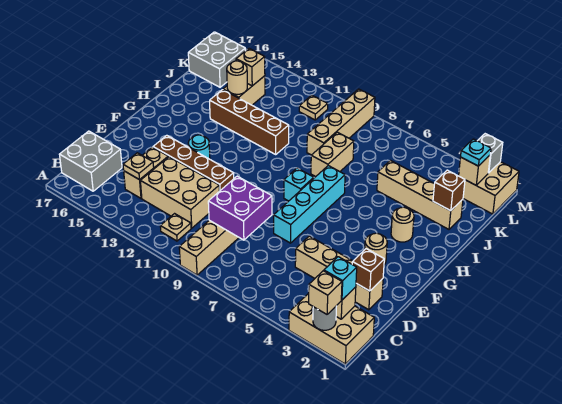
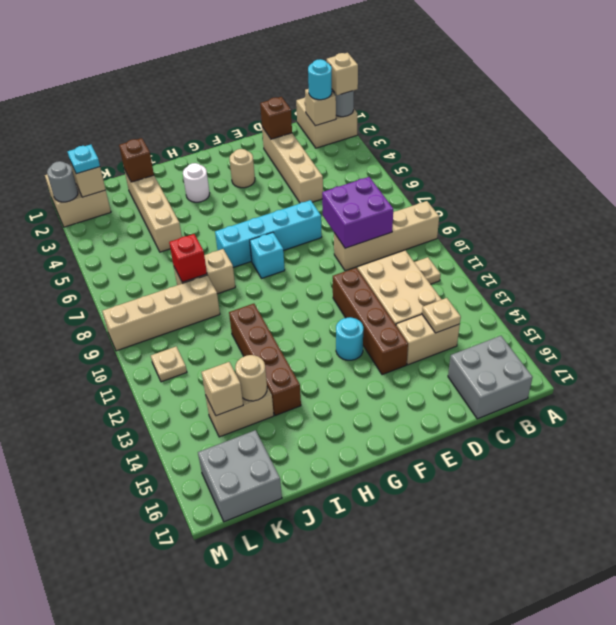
tan brick A1:B3 level 1 -> tan brick A1:B2 level 1
cyan brick B2 level 3 -> cyan round brick B2 level 3
tan round brick H3 level 1 -> white round brick H3 level 1
none -> red brick J8 level 2
grey brick M2 level 2 -> grey round brick M2 level 2

